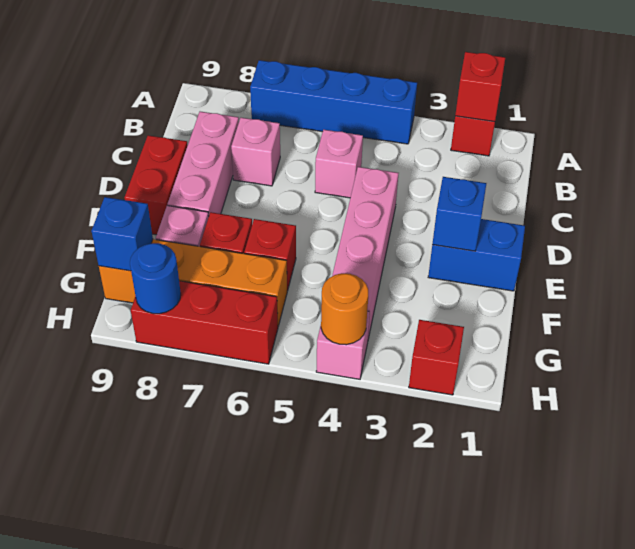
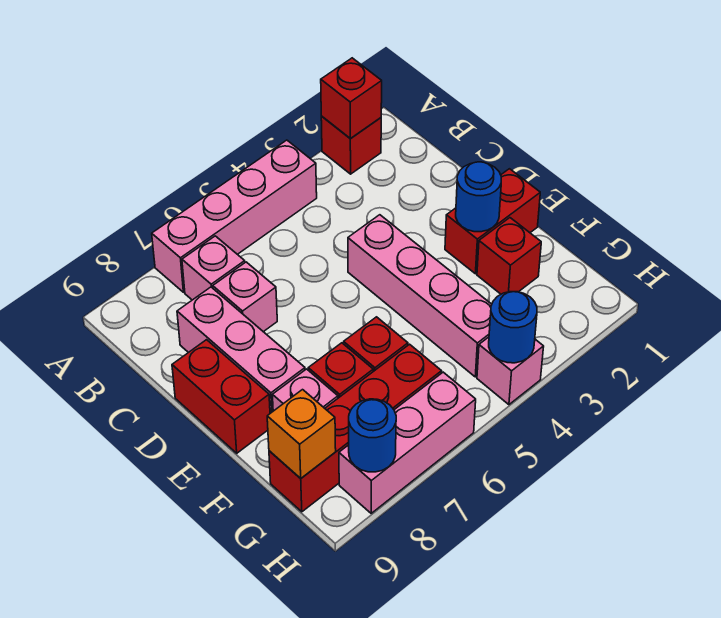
blue brick A4:A7 level 1 -> pink brick A4:A7 level 1
pink brick C5 level 1 -> pink brick B7 level 1
blue brick E1:E2 level 1 -> red brick E1:E2 level 1
blue brick E2 level 2 -> blue round brick E2 level 2
orange brick G6:G9 level 1 -> red brick G6:G9 level 1
blue brick G9 level 2 -> orange brick G9 level 2
red brick H2 level 1 -> red brick F2 level 1
orange round brick H4 level 2 -> blue round brick H4 level 2
red brick H6:H8 level 1 -> pink brick H6:H8 level 1

